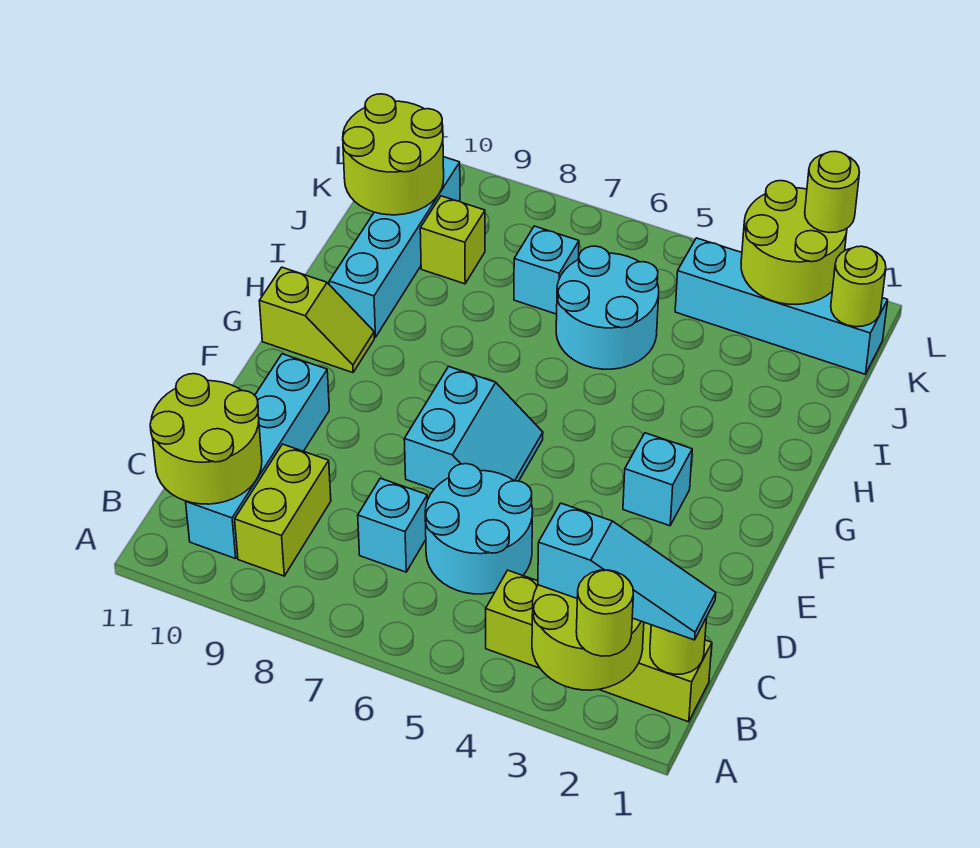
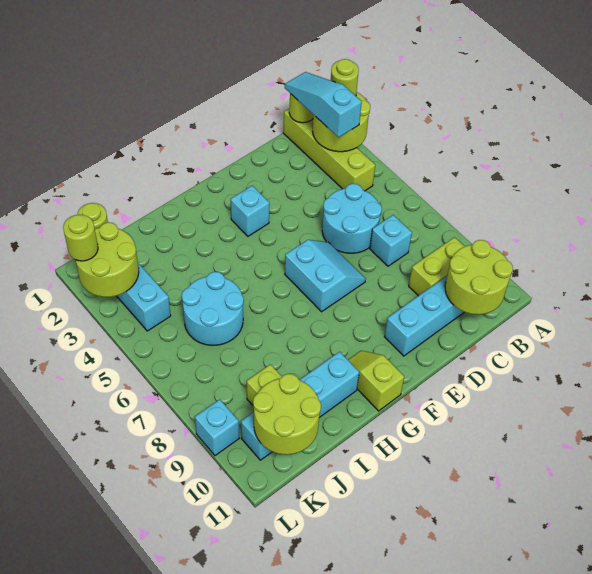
cyan slope E6:F7 level 1 top 7 -> cyan slope E6:F7 level 1 top F
cyan brick J7 level 1 -> cyan brick L9 level 1

